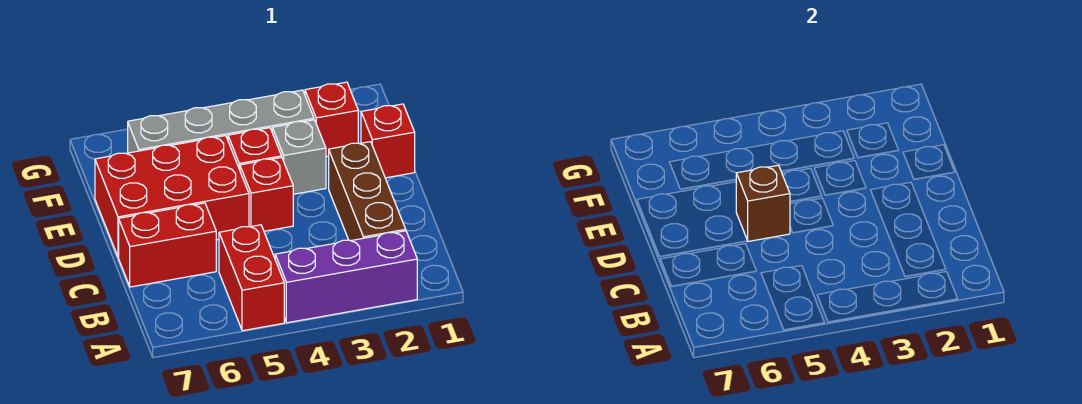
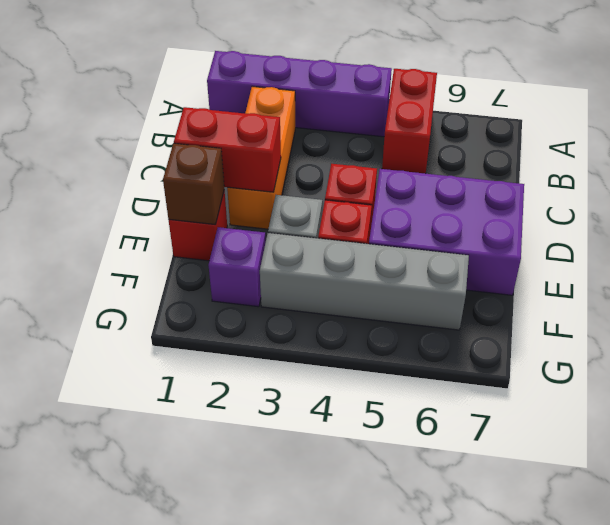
purple brick A2:A4 level 1 -> purple brick A1:A4 level 1
brown brick B2:D2 level 1 -> orange brick B2:D2 level 1
red brick C6:C7 level 1 -> red brick D1:D2 level 2
red brick D5:E7 level 1 -> purple brick D5:E7 level 1
brown brick D5 level 2 -> brown brick E1 level 2
red brick F2 level 1 -> purple brick F2 level 1

